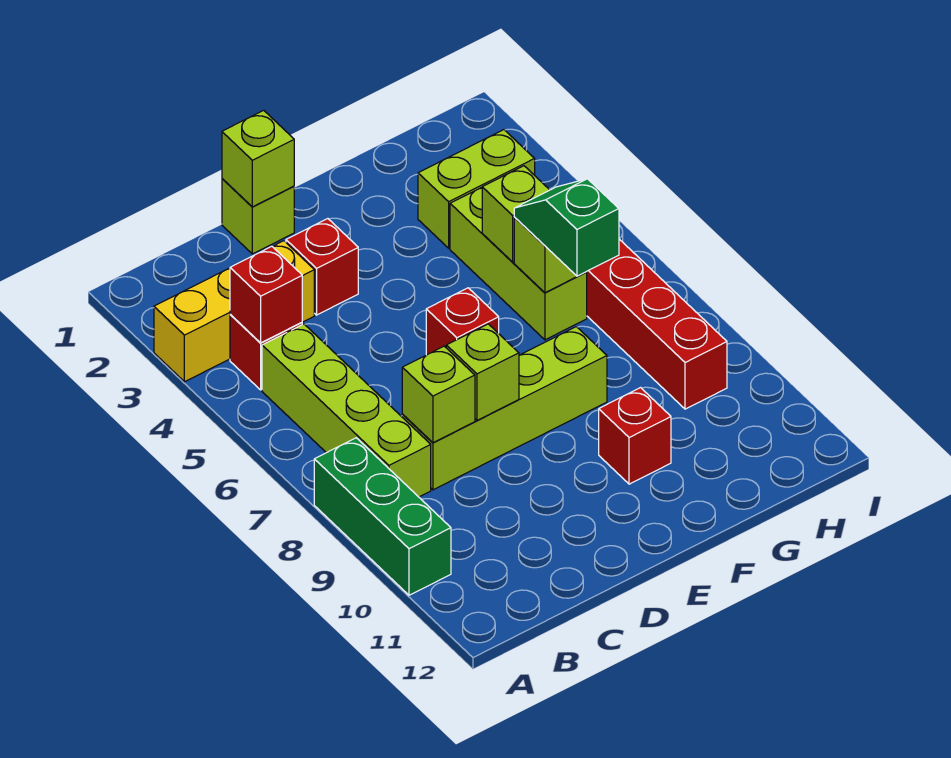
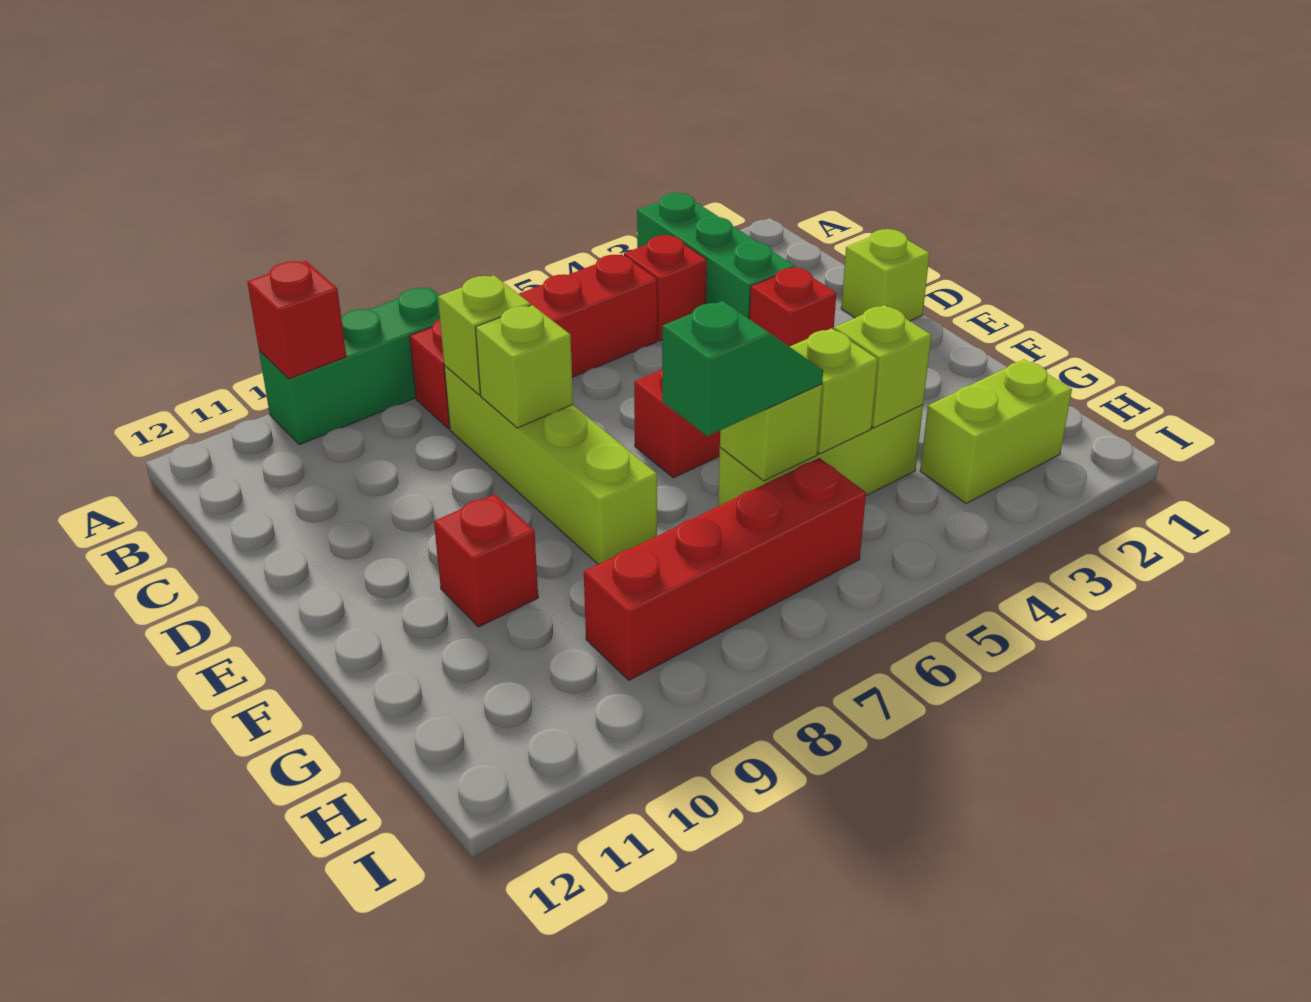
yellow brick A3:C3 level 1 -> green brick A3:C3 level 1
red brick B4 level 2 -> red brick A10 level 2
lime brick B5:B8 level 1 -> red brick B5:B8 level 1
lime brick D1 level 2 -> lime brick G4 level 2
lime brick G3:H3 level 1 -> lime brick H2:H3 level 1

